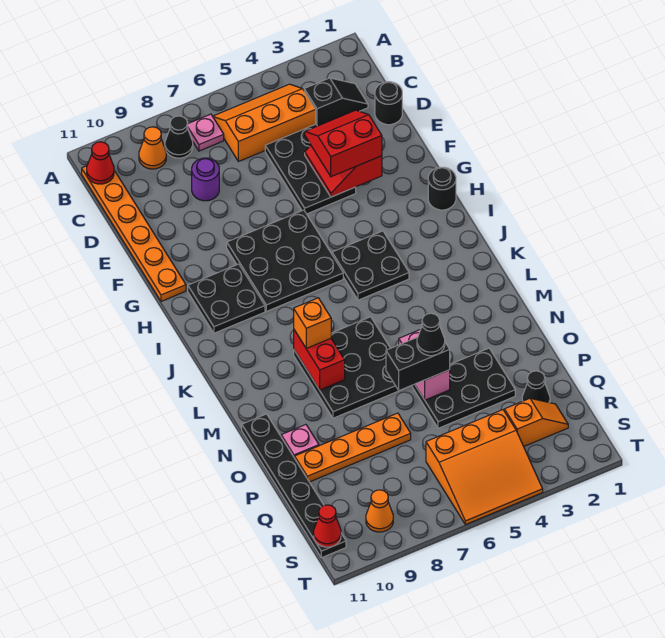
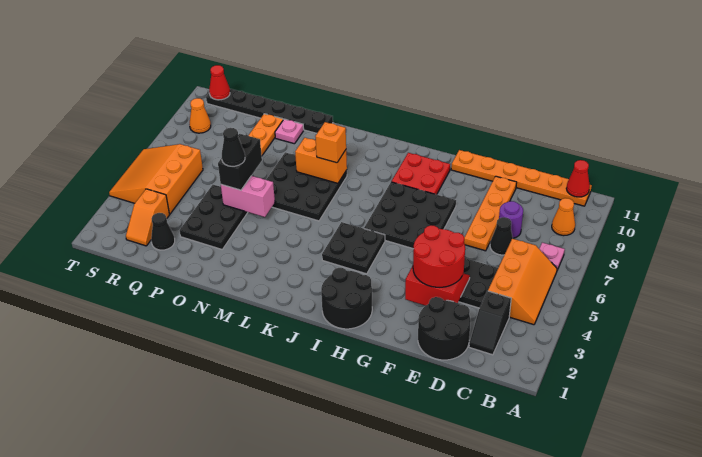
black cone B8 level 1 -> black cone D7 level 1
black round brick D1 level 1 -> black round brick D1:E2 level 1
red slope E3:F4 level 3 top F -> red round brick E3:F4 level 3
none -> orange plate E7:E10 level 1
black round brick H1 level 1 -> black round brick H1:I2 level 1
black plate H9:I10 level 1 -> red plate H9:I10 level 1
red brick L8:M8 level 2 -> orange brick L8:M8 level 2

